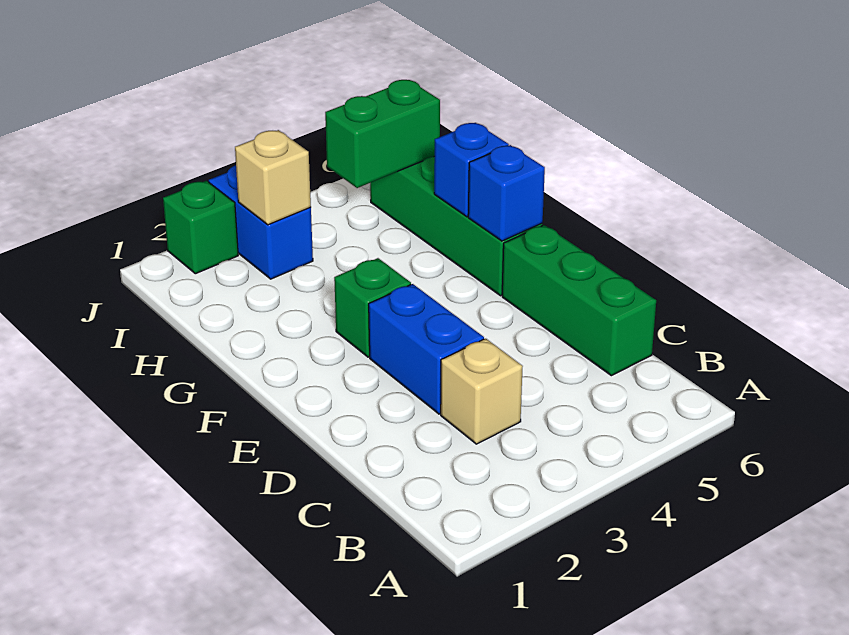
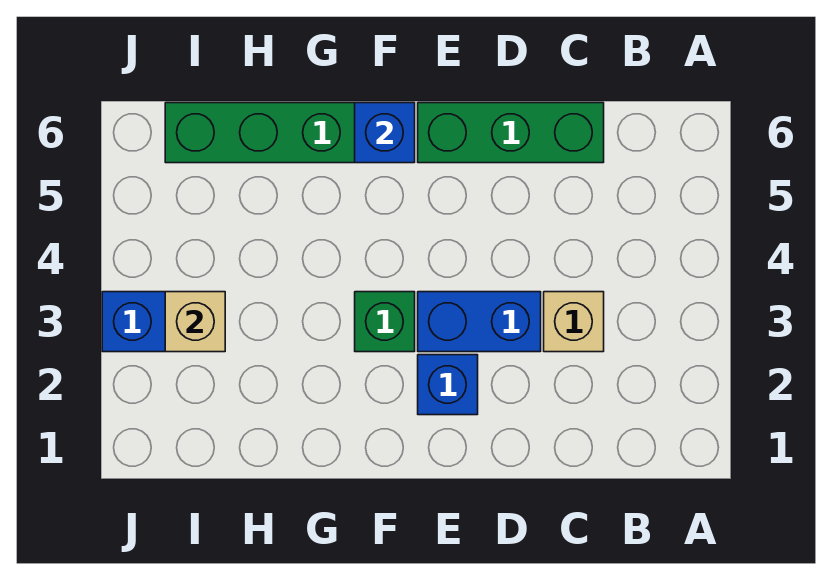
blue brick G6 level 2 -> blue brick E2 level 1
green brick I5:I6 level 2 -> none
green brick J2 level 1 -> none

